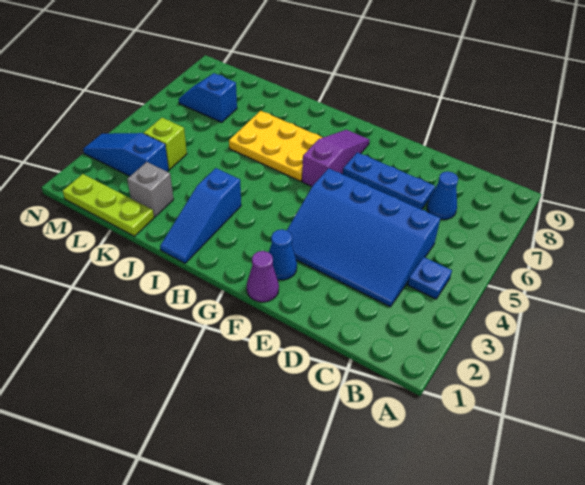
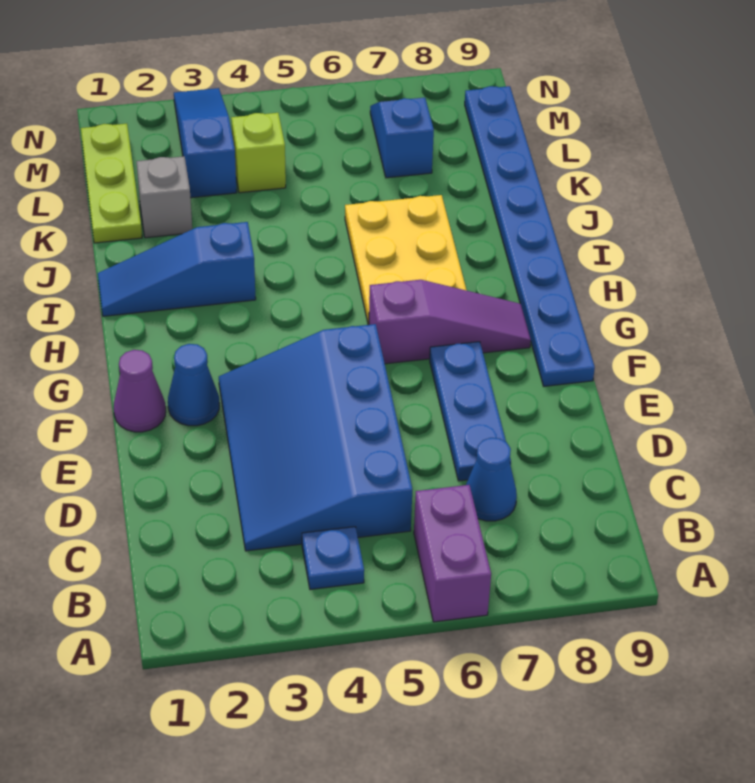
none -> purple brick A6:B6 level 1
none -> blue plate F9:M9 level 1

